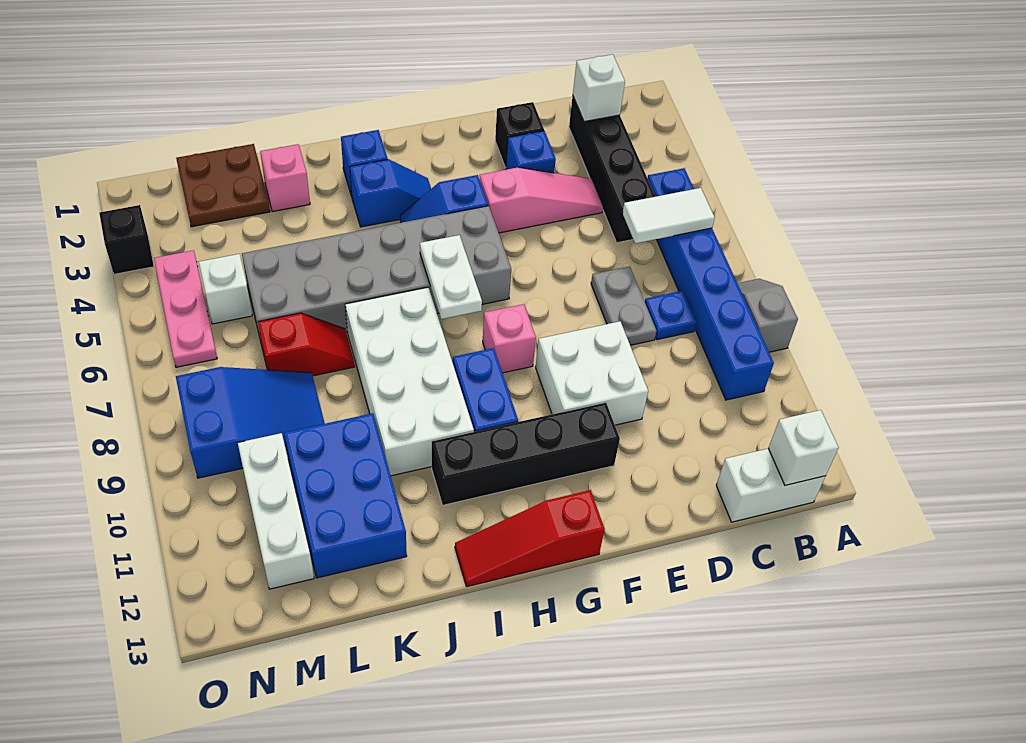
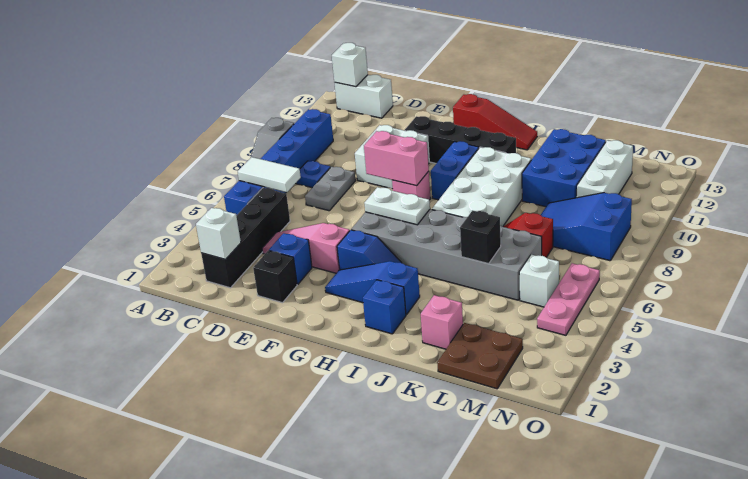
none -> pink brick F8:G8 level 2
blue slope H3:I3 level 1 top I -> blue slope G3:I3 level 1 top I
white plate H6:H7 level 2 -> white plate G6:H6 level 2
black brick O3 level 1 -> black brick K5 level 2

